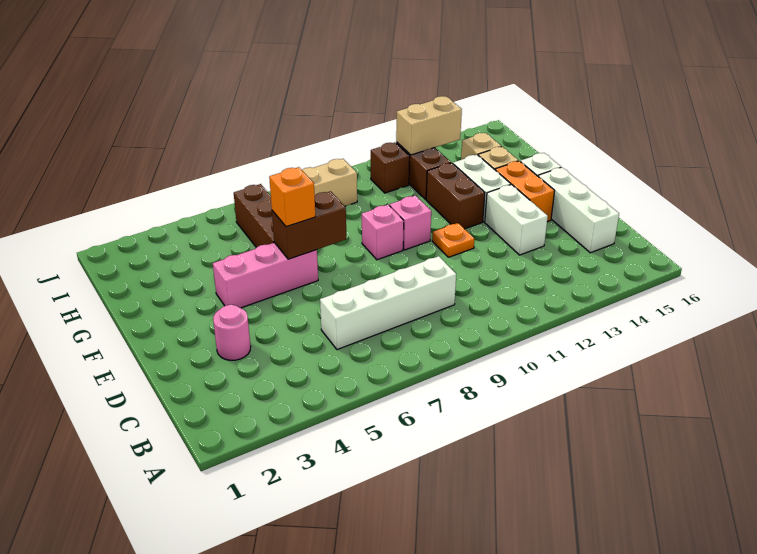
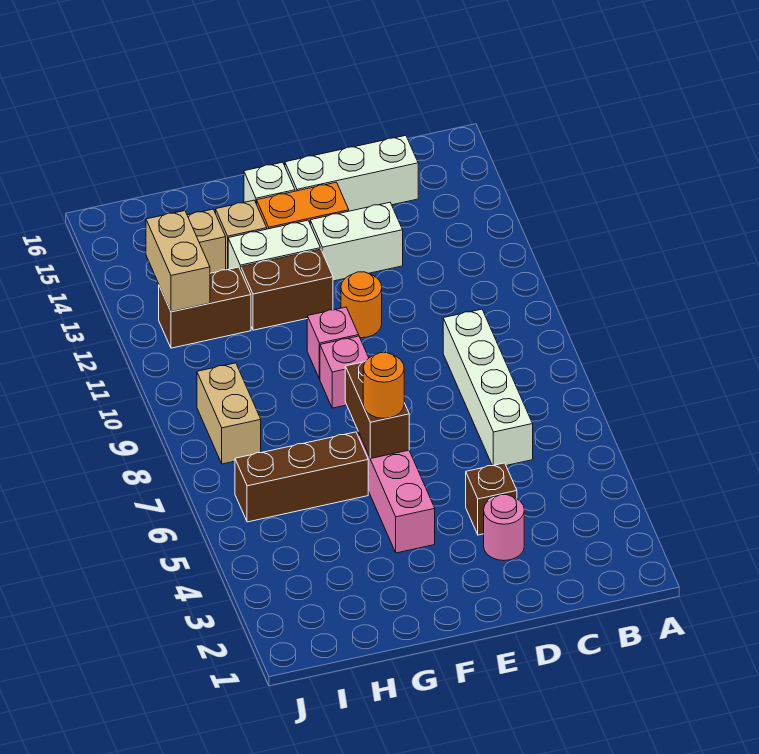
orange plate E11 level 1 -> orange round brick E11 level 1
orange brick F6 level 3 -> orange round brick F6 level 3
brown brick I11 level 1 -> brown brick D4 level 1

